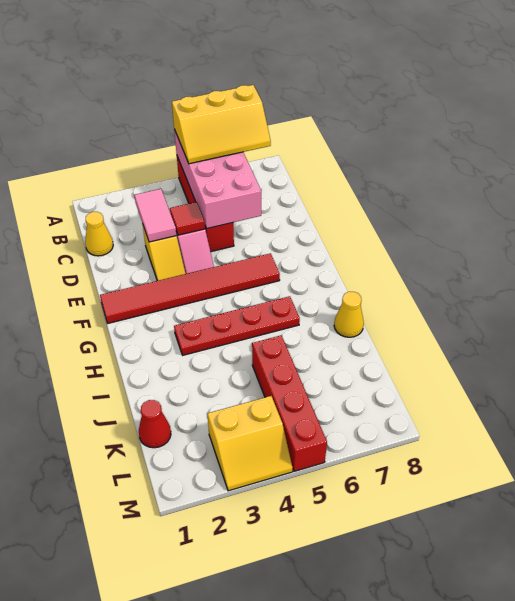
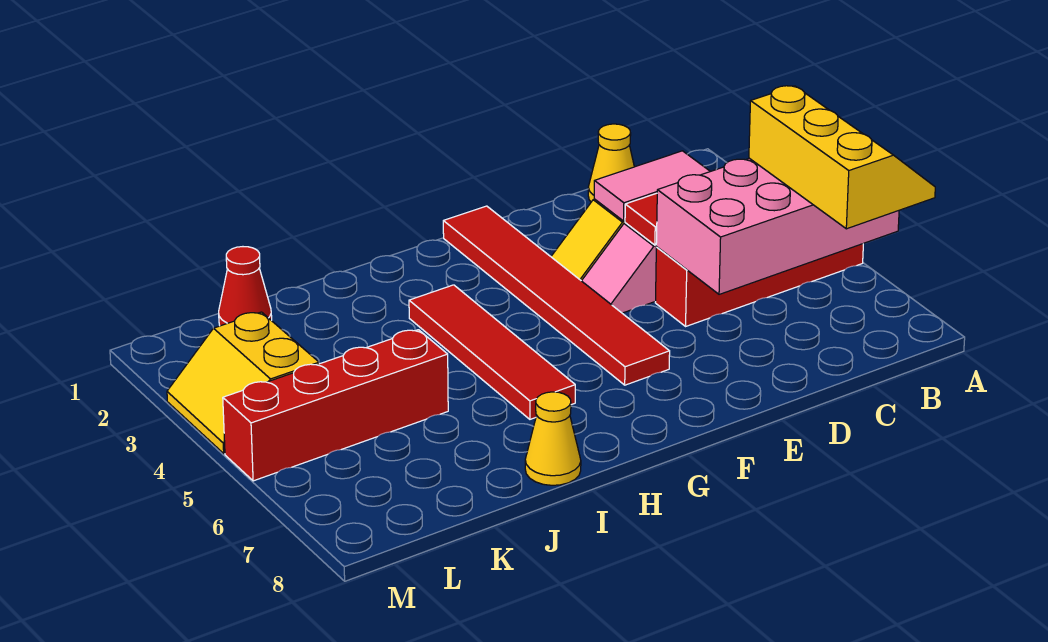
yellow slope A5:B7 level 3 top A -> yellow slope A5:B7 level 3 top B
red plate H3:H6 level 1 -> red tile H3:H6 level 1

